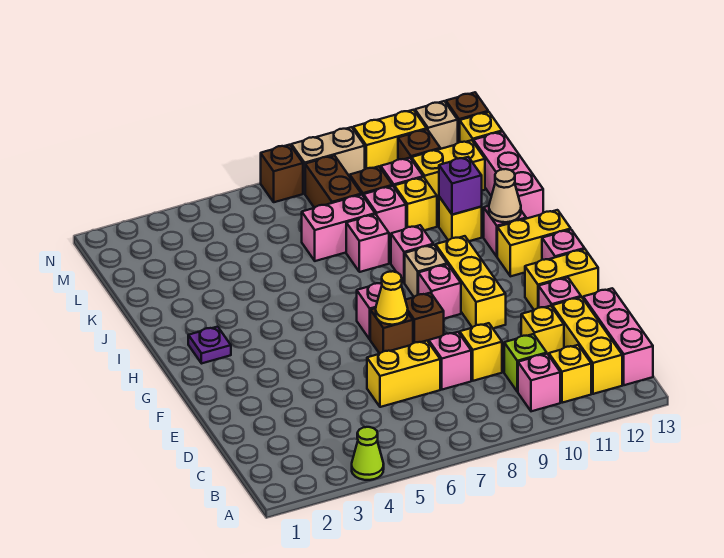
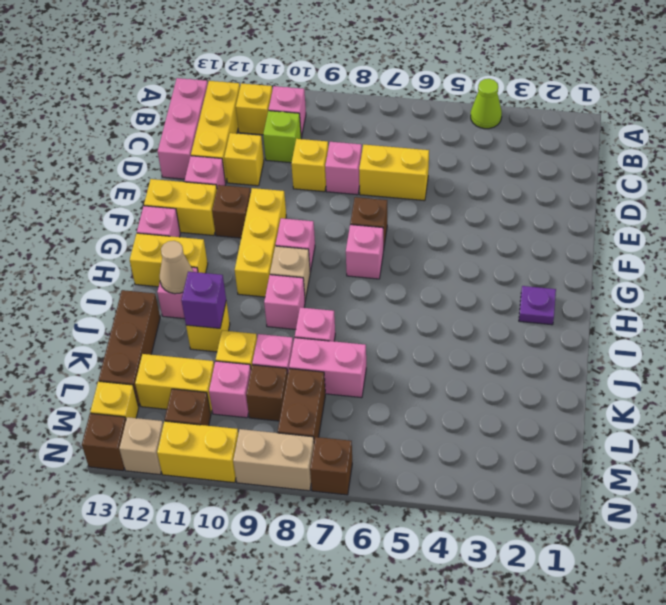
yellow cone F7 level 2 -> none
brown brick F8 level 1 -> brown brick F11 level 1
pink brick J13:L13 level 1 -> brown brick J13:L13 level 1

